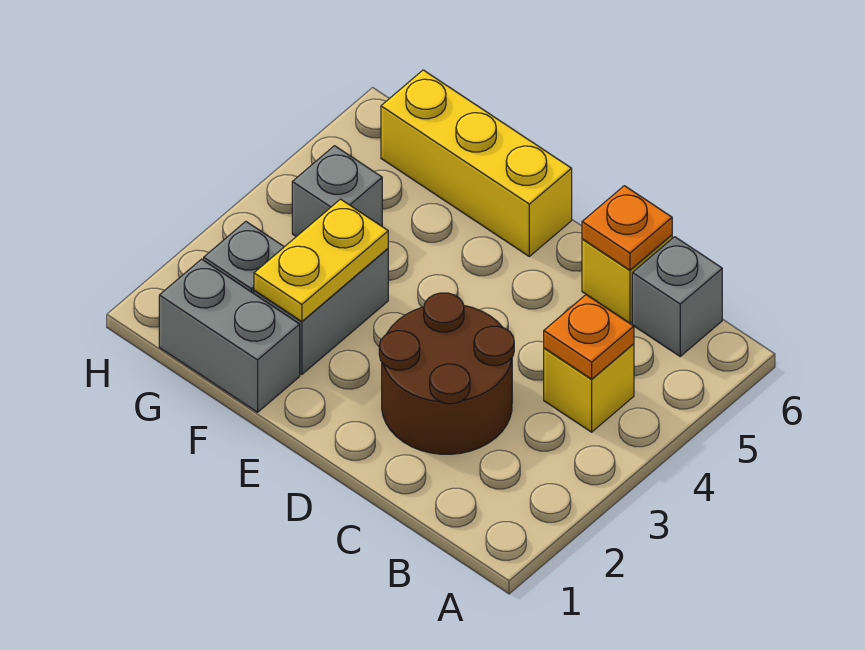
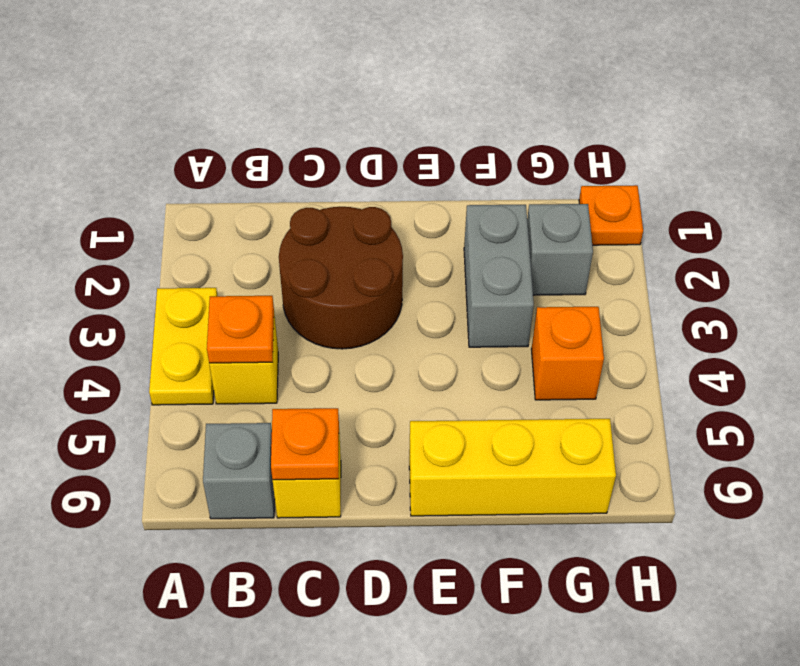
grey brick F1:G1 level 1 -> none
yellow plate F2:F3 level 2 -> yellow plate A3:A4 level 1
grey brick G4 level 1 -> orange brick G4 level 1
none -> orange plate H1 level 1

